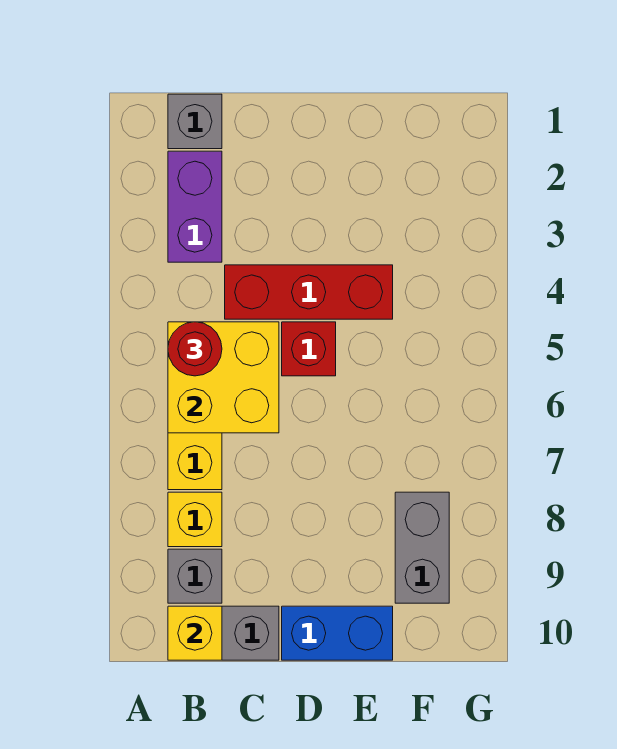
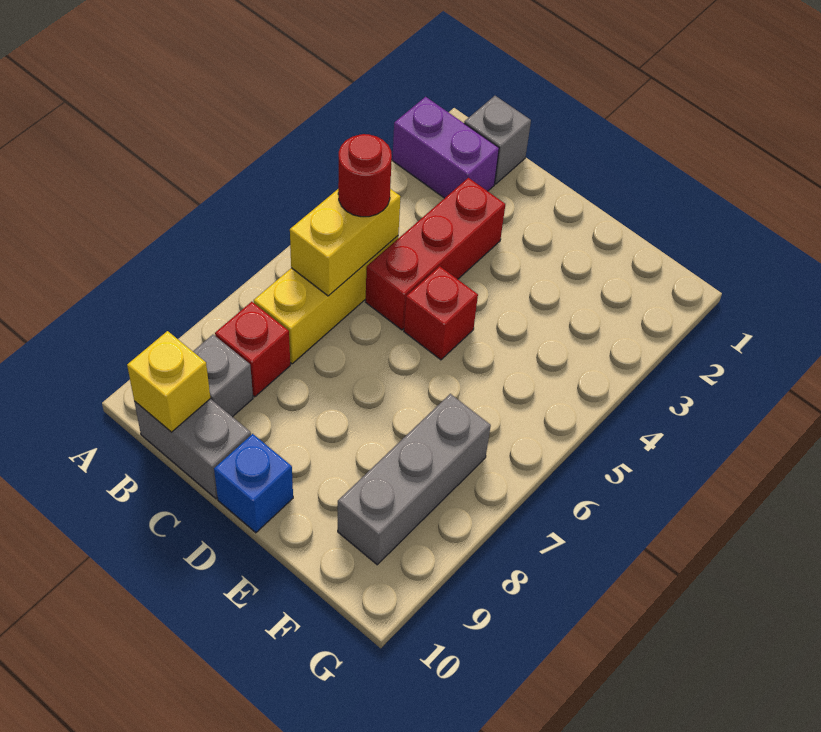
purple brick B2:B3 level 1 -> purple brick A2:B2 level 1
yellow brick B5:C6 level 2 -> yellow brick B5:B6 level 2
yellow brick B8 level 1 -> red brick B8 level 1
red brick C4:E4 level 1 -> red brick C3:C5 level 1
blue brick D10:E10 level 1 -> blue brick D10 level 1
grey brick F8:F9 level 1 -> grey brick F7:F9 level 1

